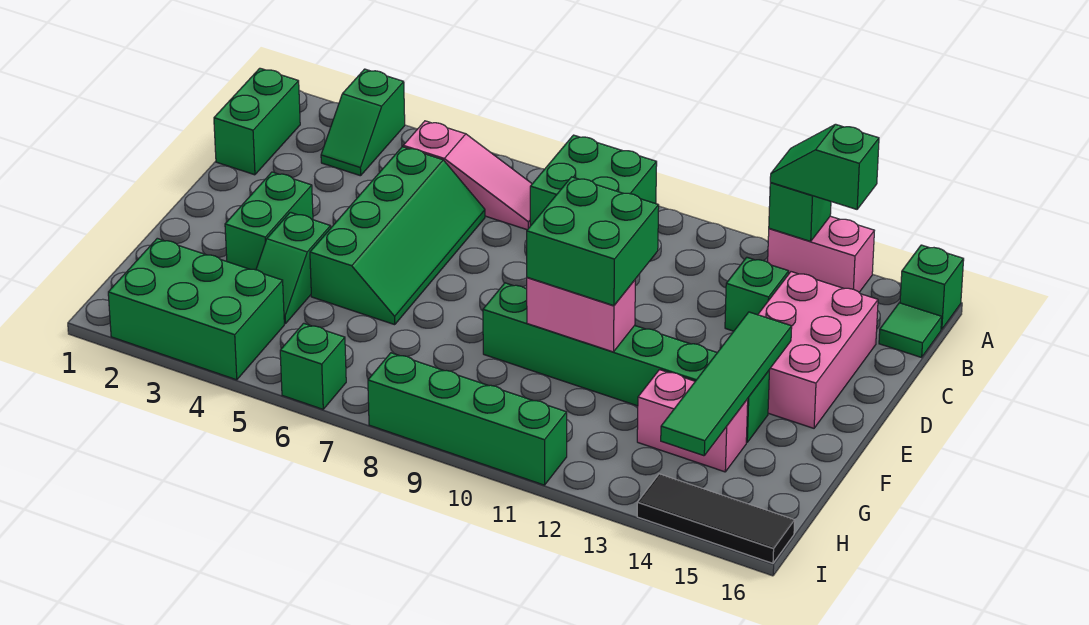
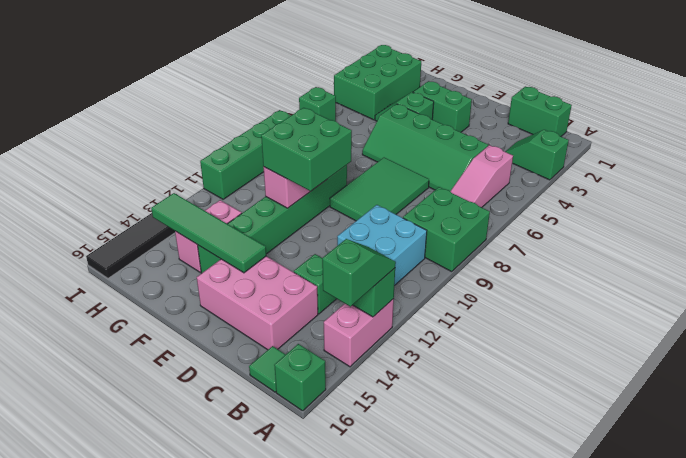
none -> cyan brick B10:C11 level 1
none -> green tile D7:E9 level 1

